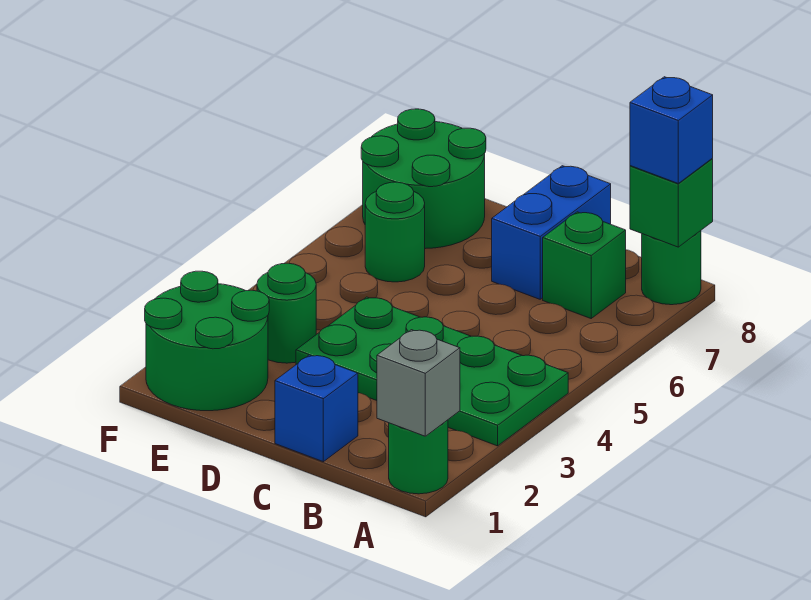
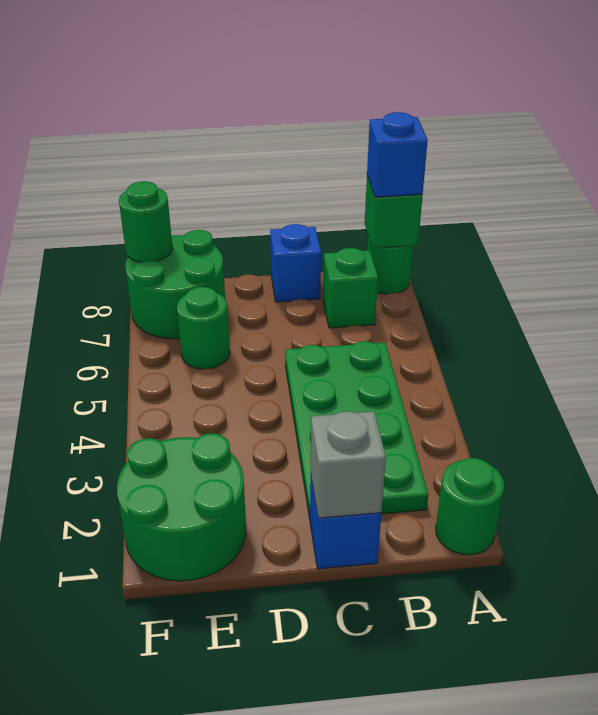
grey brick A1 level 2 -> grey brick C1 level 2
green plate A3:D4 level 1 -> green plate B2:C5 level 1
blue brick C7:C8 level 1 -> blue brick C8 level 1
green round brick E3 level 1 -> green round brick F8 level 2

